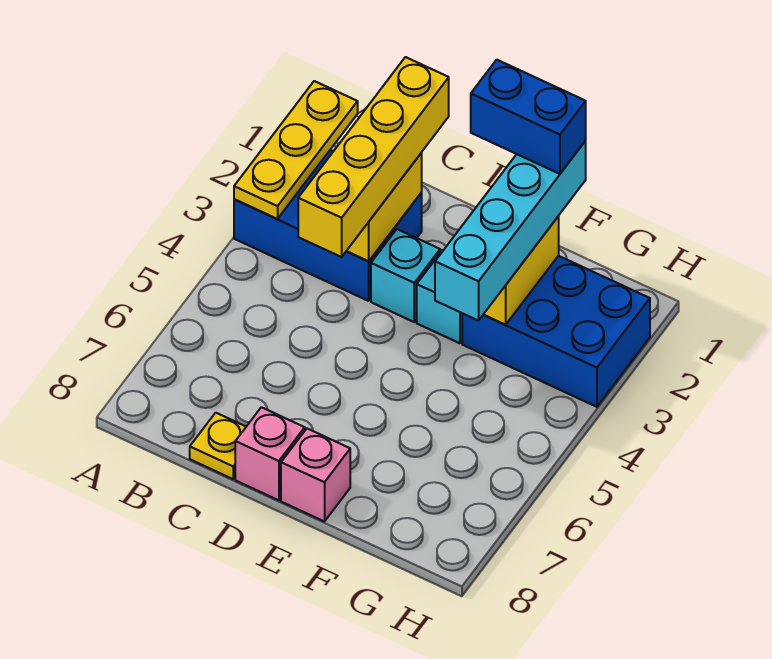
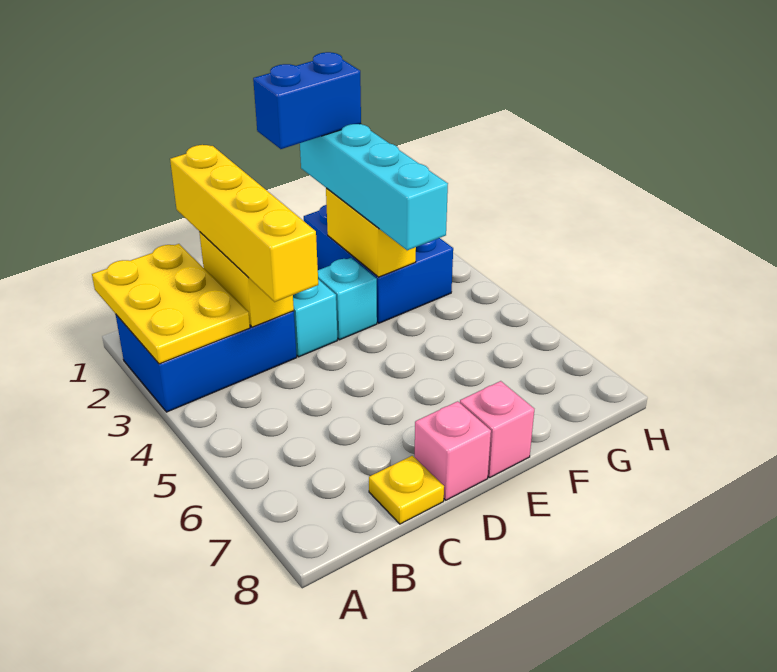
yellow plate A1:A3 level 2 -> yellow plate A1:B3 level 2
blue brick F2:H3 level 1 -> blue brick F1:G3 level 1

